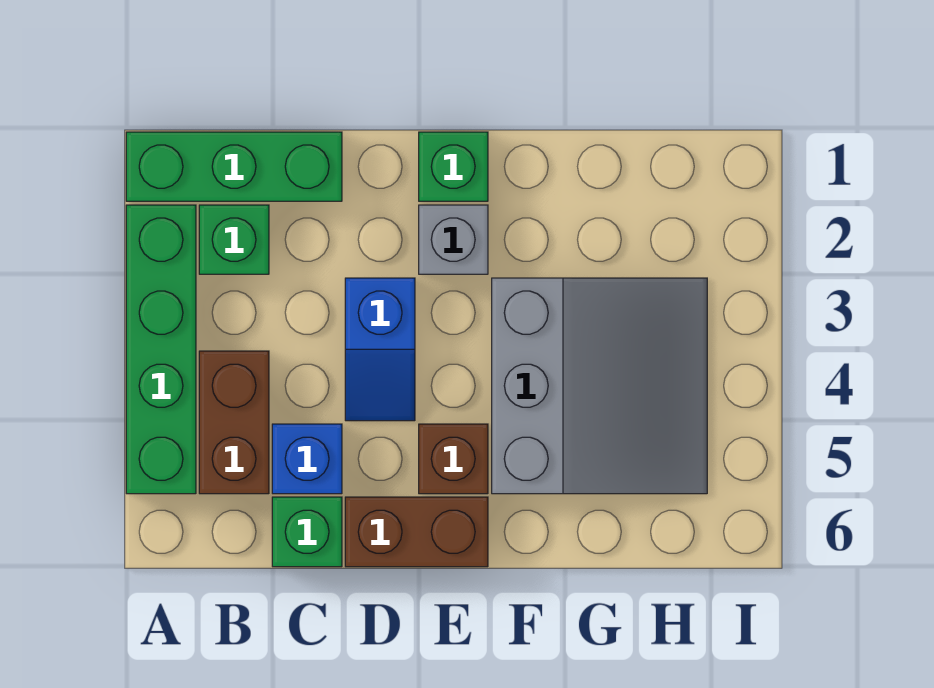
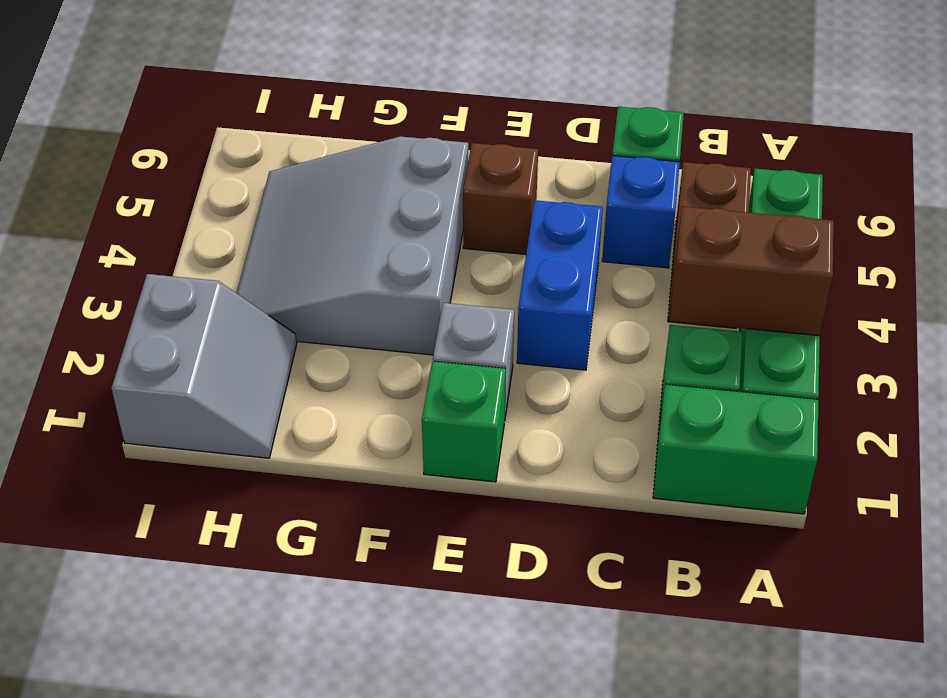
green brick A1:C1 level 1 -> green brick A1:B1 level 1
blue slope D3:D4 level 1 top 3 -> blue brick D3:D4 level 1
brown brick D6:E6 level 1 -> brown brick A3:B3 level 2
none -> grey slope H1:I2 level 1 top I

